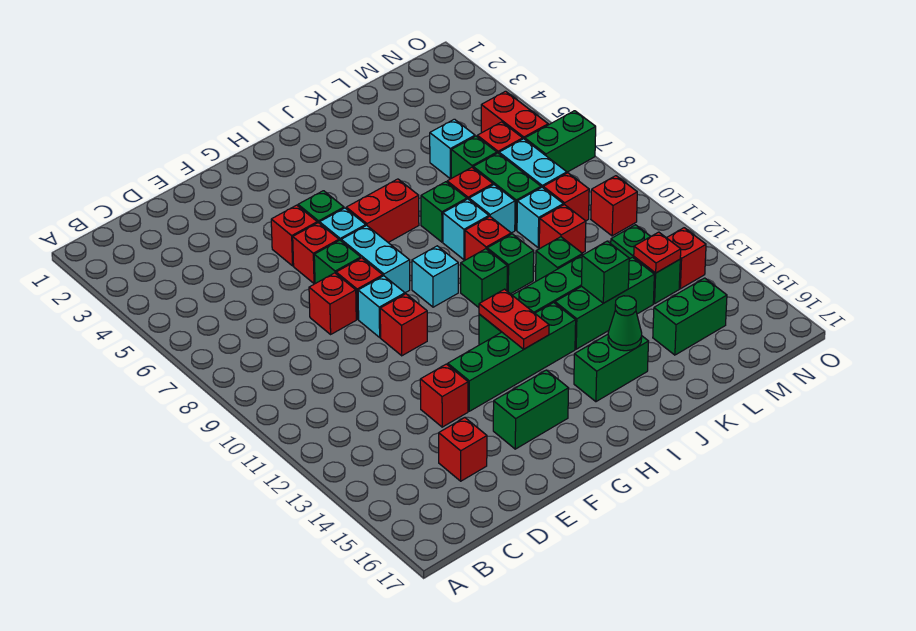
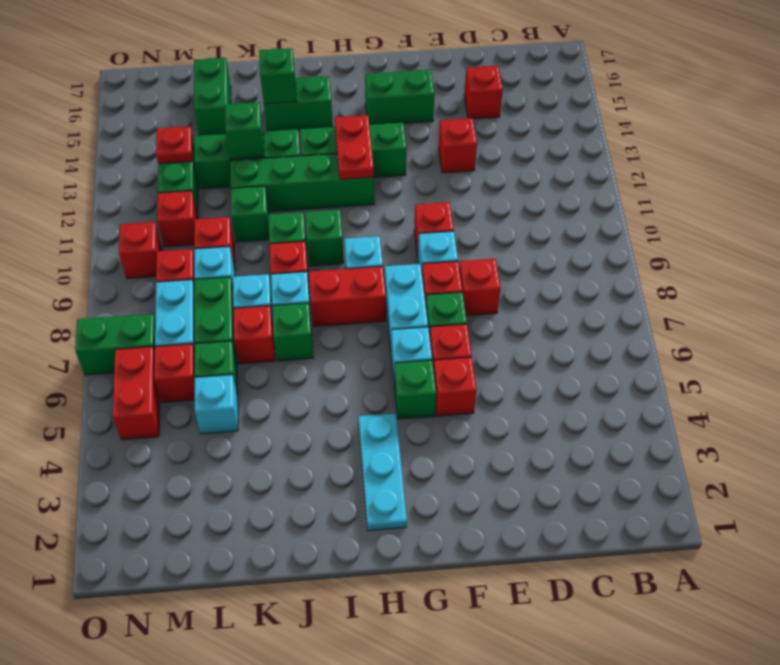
green brick F13:I13 level 1 -> green brick G13:I13 level 1
none -> cyan plate H2:H4 level 1
red brick H6:I6 level 1 -> red brick H8:I8 level 1
green cone J15 level 2 -> green brick J15 level 2
green brick L15:M15 level 1 -> green brick L15:L16 level 1
red brick N13 level 1 -> red brick M11 level 1

